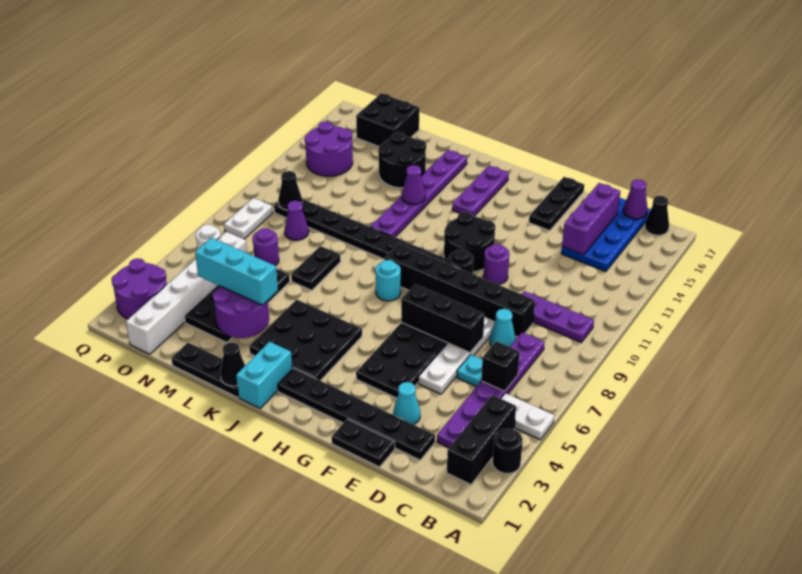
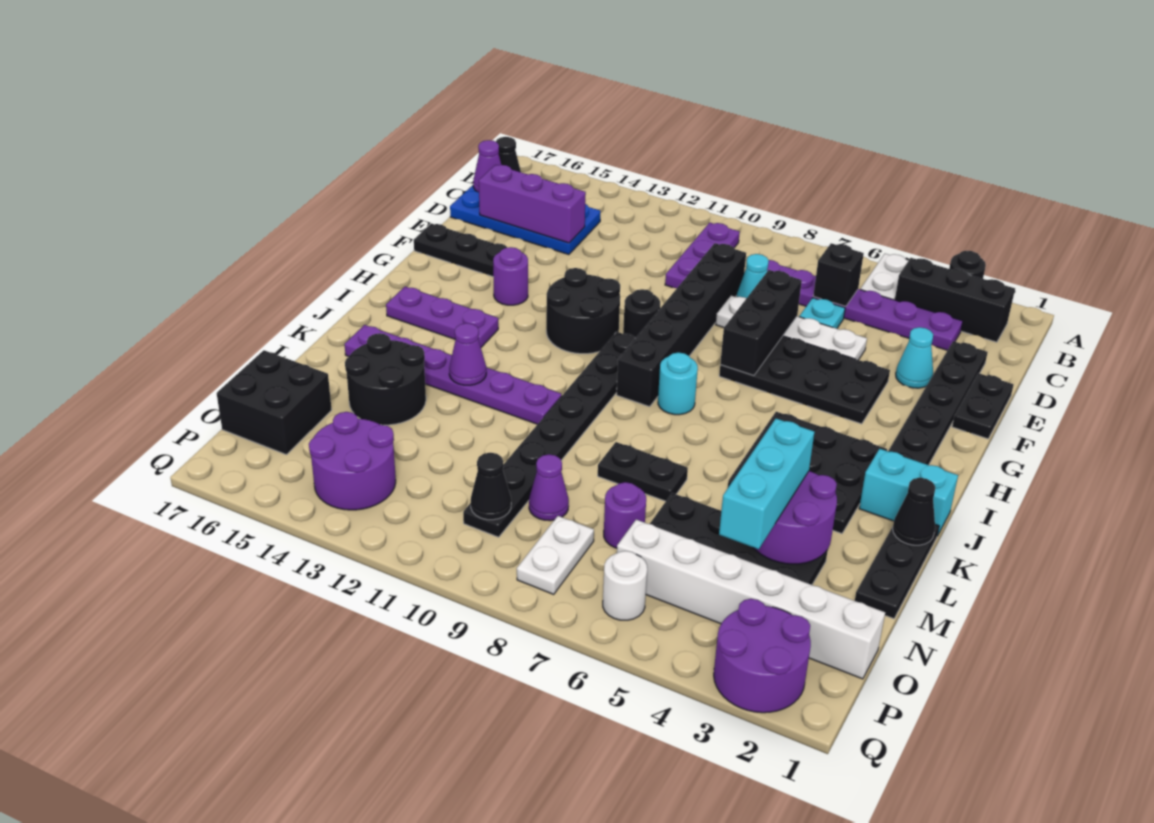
purple round brick F11 level 1 -> purple round brick G14 level 1
white plate P8:P9 level 1 -> white plate O8:P8 level 1

